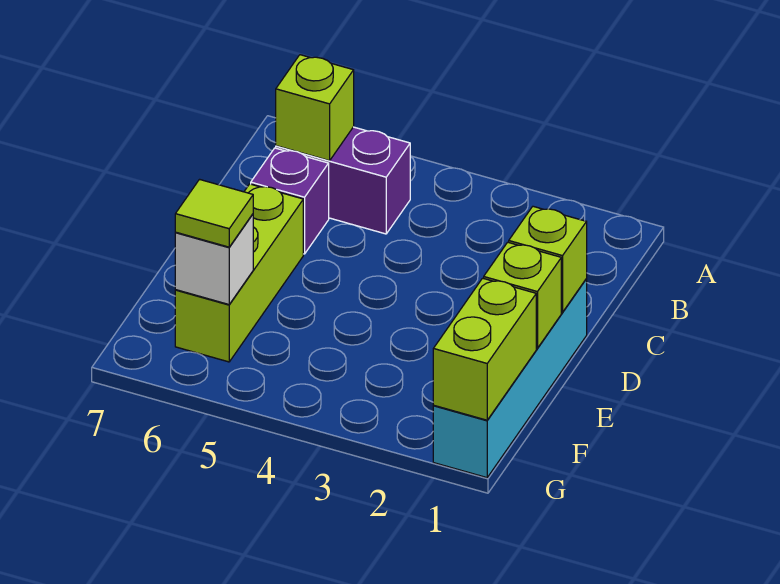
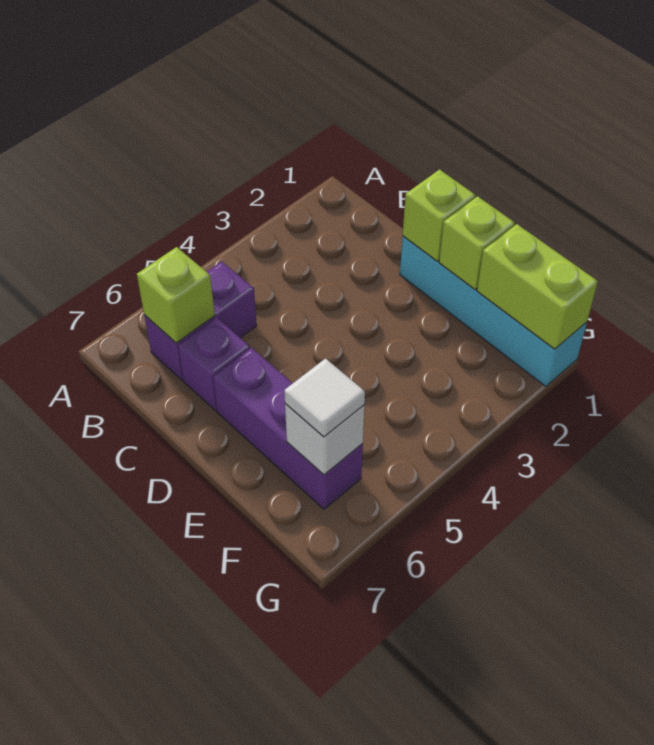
lime brick D6:F6 level 1 -> purple brick D6:F6 level 1
lime tile F6 level 3 -> white tile F6 level 3

